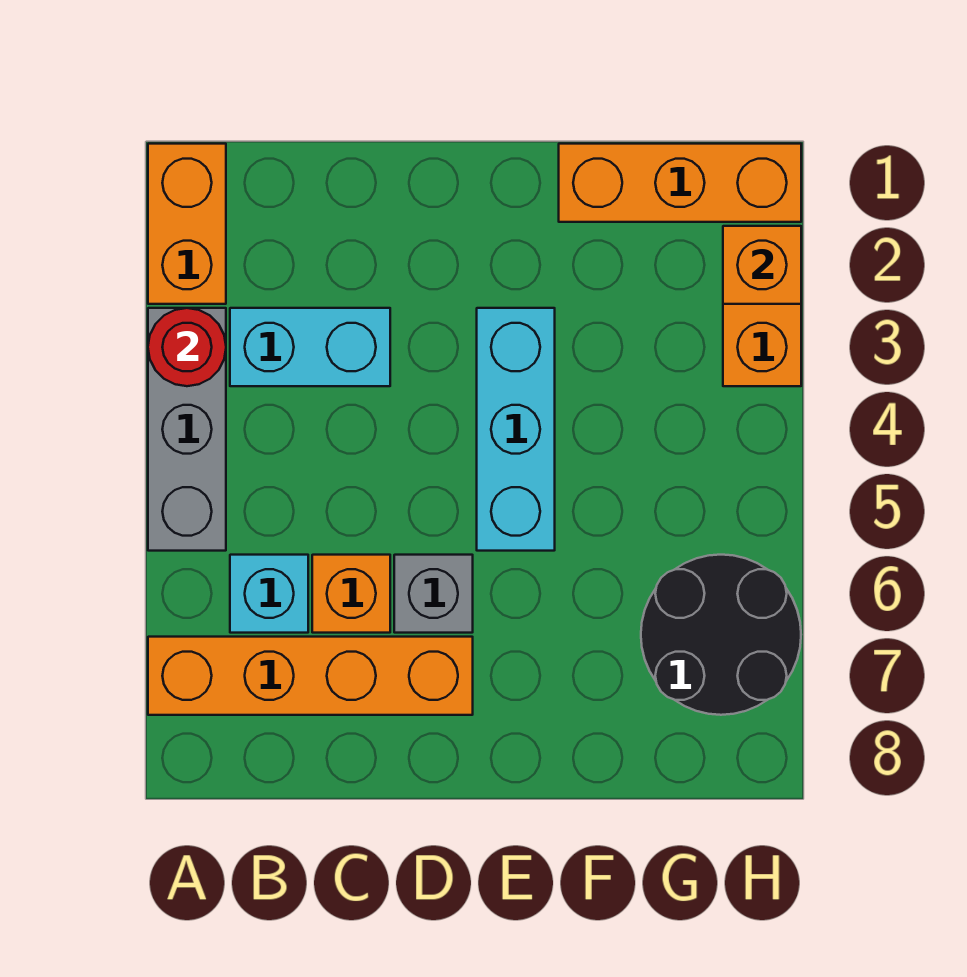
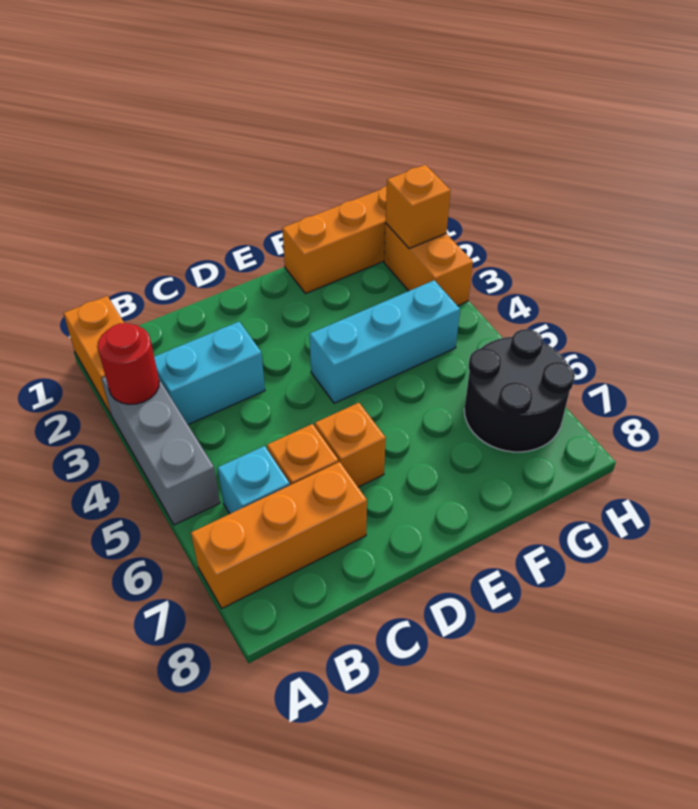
orange brick A7:D7 level 1 -> orange brick A7:C7 level 1
grey brick D6 level 1 -> orange brick D6 level 1
cyan brick E3:E5 level 1 -> cyan brick E4:G4 level 1

